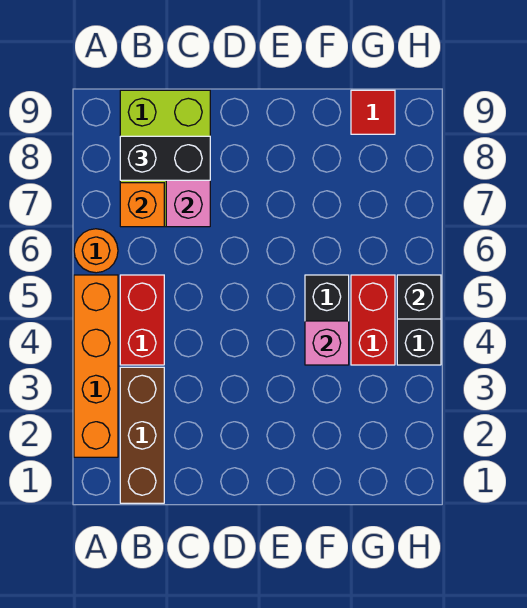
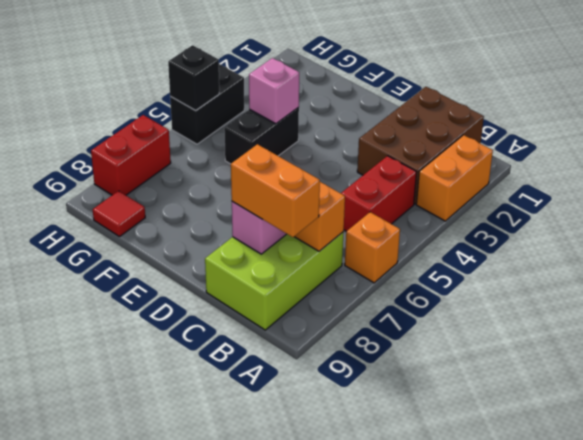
orange brick A2:A5 level 1 -> orange brick A2:A3 level 1
orange round brick A6 level 1 -> orange brick A6 level 1
brown brick B1:B3 level 1 -> brown brick B1:C3 level 1
black brick B8:C8 level 3 -> orange brick B8:C8 level 3
red brick G4:G5 level 1 -> red brick H7:H8 level 1

